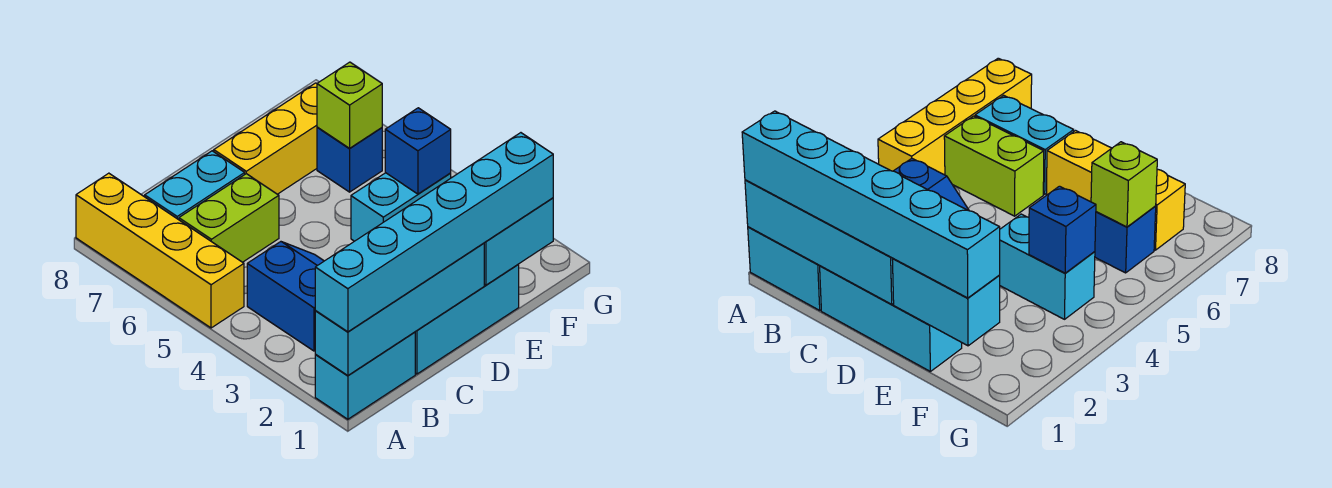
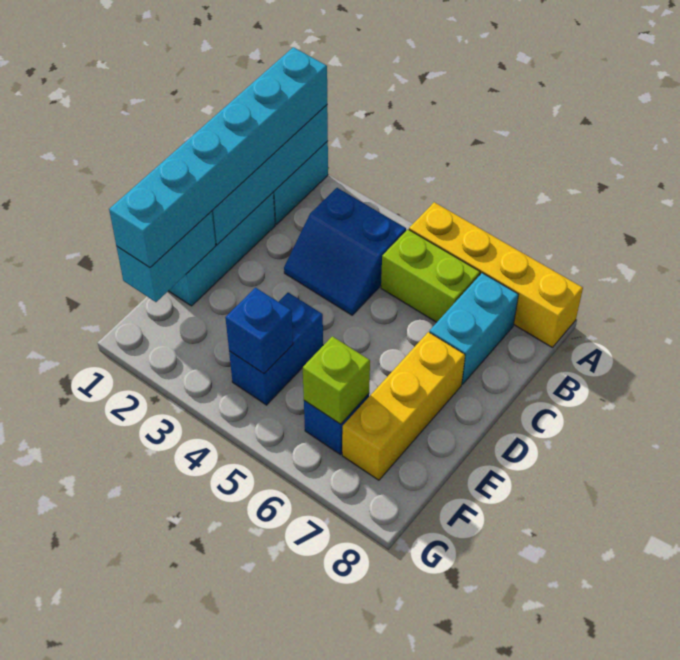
lime brick B6:C6 level 1 -> lime brick B5:B6 level 1
cyan brick E4:F4 level 1 -> blue brick E4:F4 level 1

